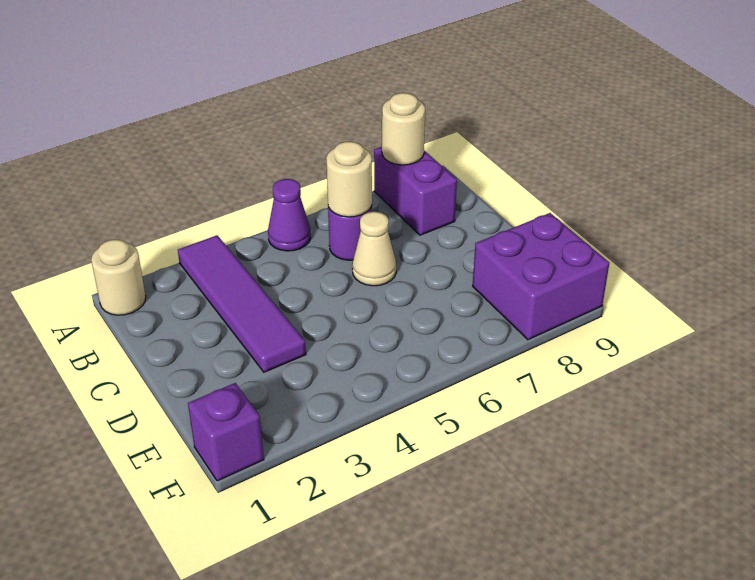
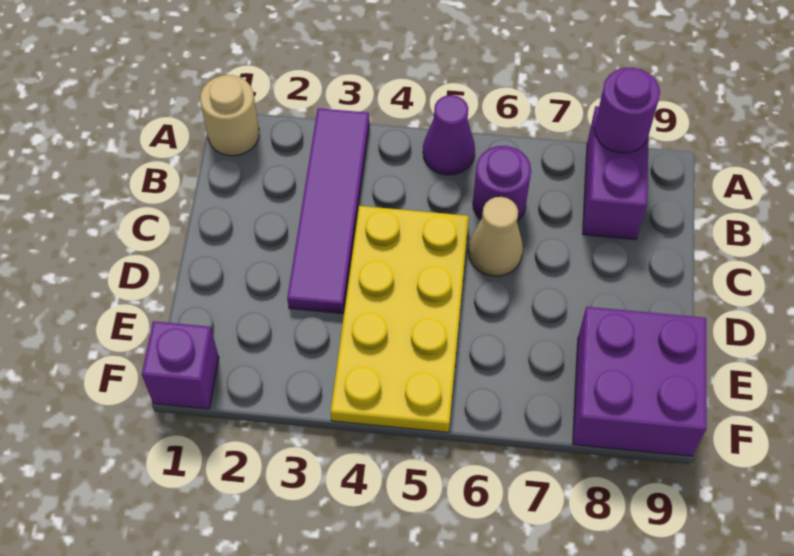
tan round brick A8 level 2 -> purple round brick A8 level 2
tan round brick B6 level 2 -> none
none -> yellow plate C4:F5 level 1

